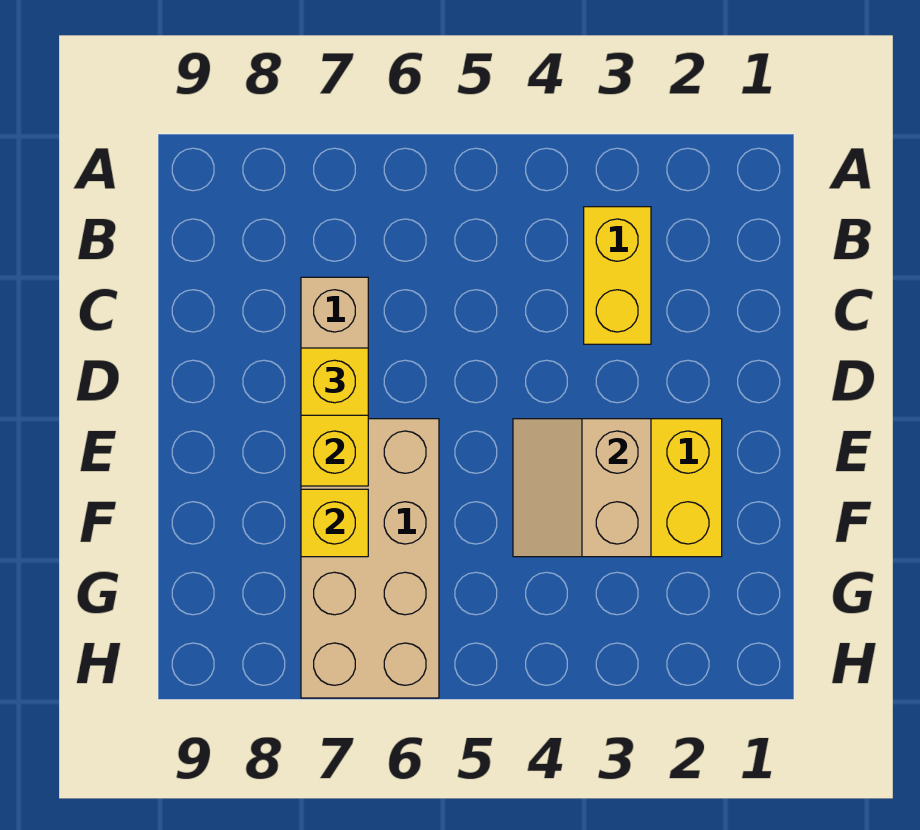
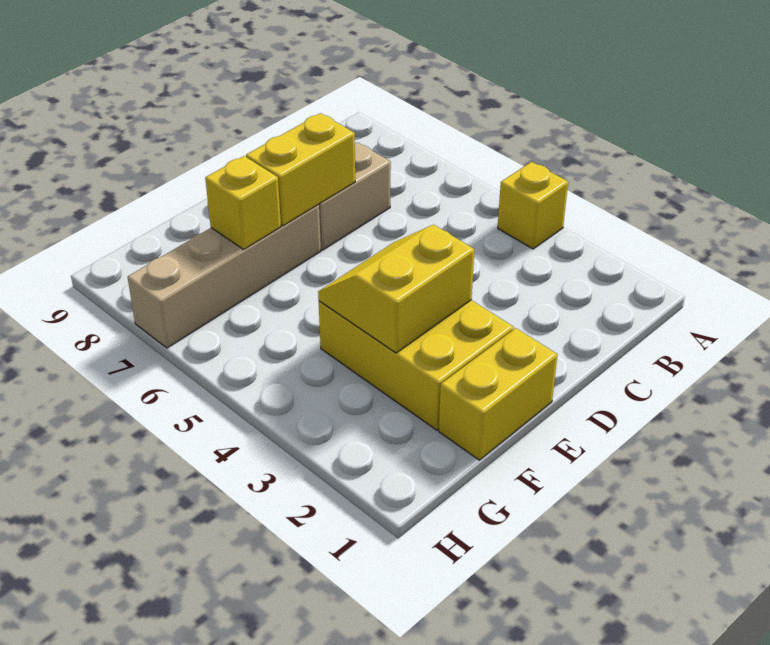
yellow brick B3:C3 level 1 -> yellow brick E1:F1 level 1
yellow brick D7 level 3 -> yellow brick A4 level 1
tan slope E3:F4 level 2 top 3 -> yellow slope E3:F4 level 2 top 3
tan brick E6:H7 level 1 -> tan brick E7:H7 level 1

